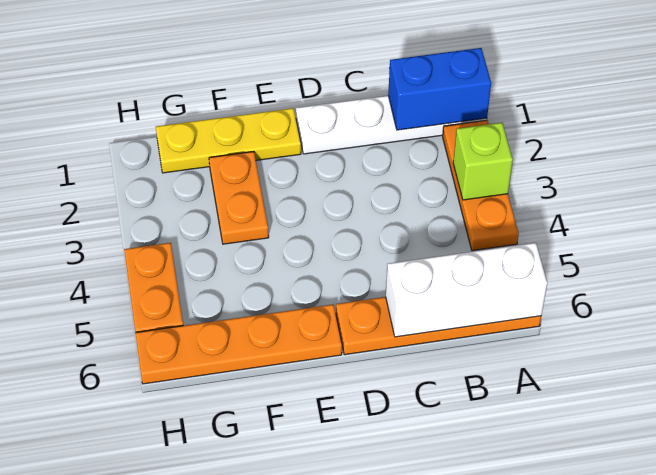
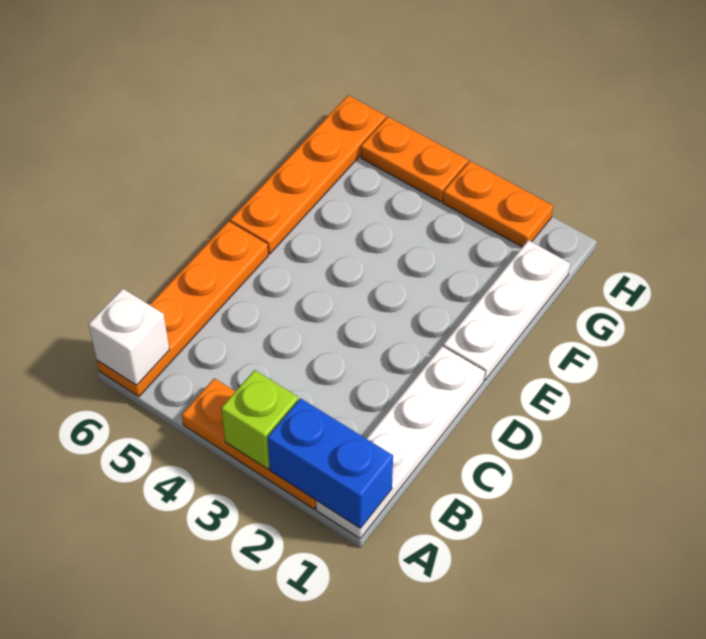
blue brick A1:B1 level 2 -> blue brick A1:A2 level 2
white brick A6:C6 level 2 -> white brick A6 level 2
yellow plate E1:G1 level 1 -> white plate E1:G1 level 1
orange plate F2:F3 level 1 -> orange plate H2:H3 level 1

